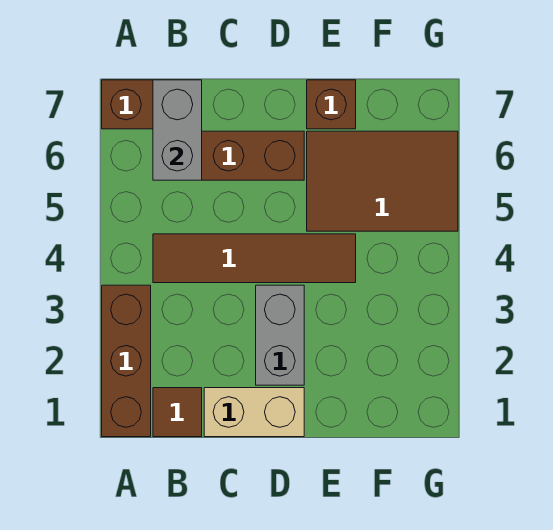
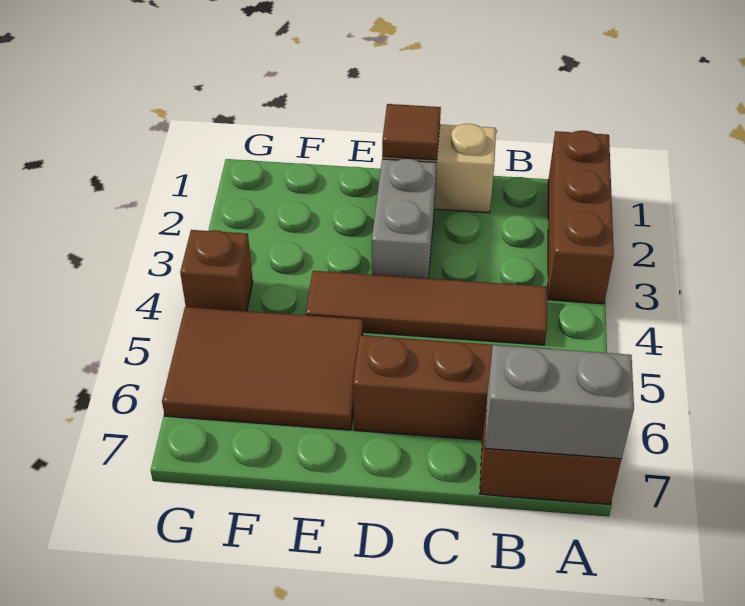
brown tile B1 level 1 -> brown tile D1 level 2
grey brick B6:B7 level 2 -> grey brick A7:B7 level 2
brown brick E7 level 1 -> brown brick G4 level 1

